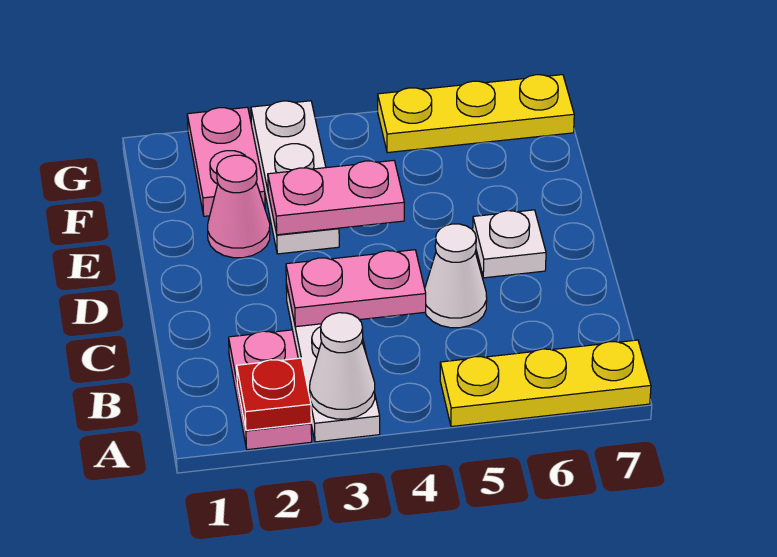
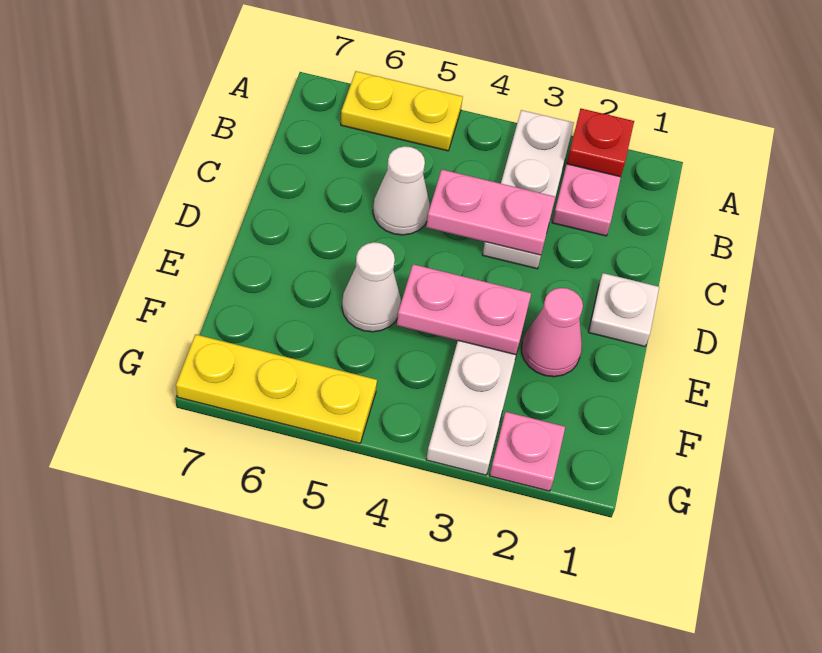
white cone A3 level 2 -> white cone E5 level 1
yellow plate A5:A7 level 1 -> yellow plate A5:A6 level 1
white plate D6 level 1 -> white plate D1 level 1
pink plate F2:G2 level 1 -> pink plate G2 level 1

